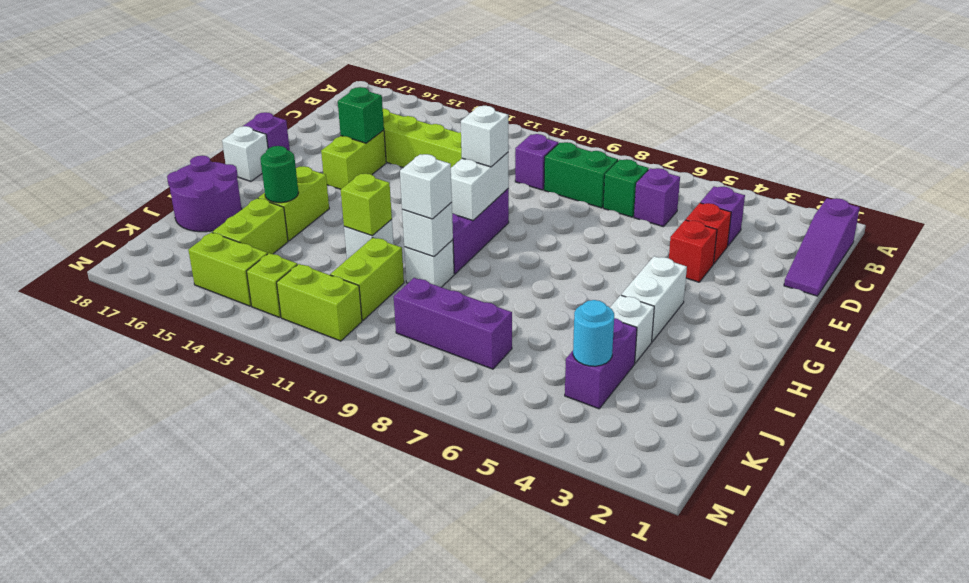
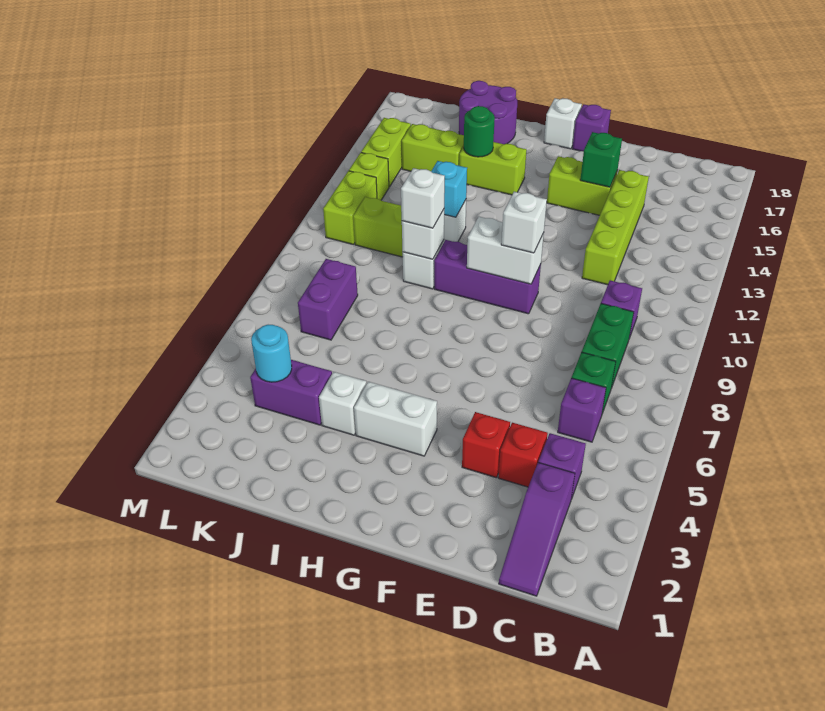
purple slope B1:D1 level 1 top B -> purple slope C1:C3 level 1 top 3
lime brick I12 level 2 -> cyan brick I12 level 2
purple brick K7:K9 level 1 -> purple brick K7:K8 level 1

